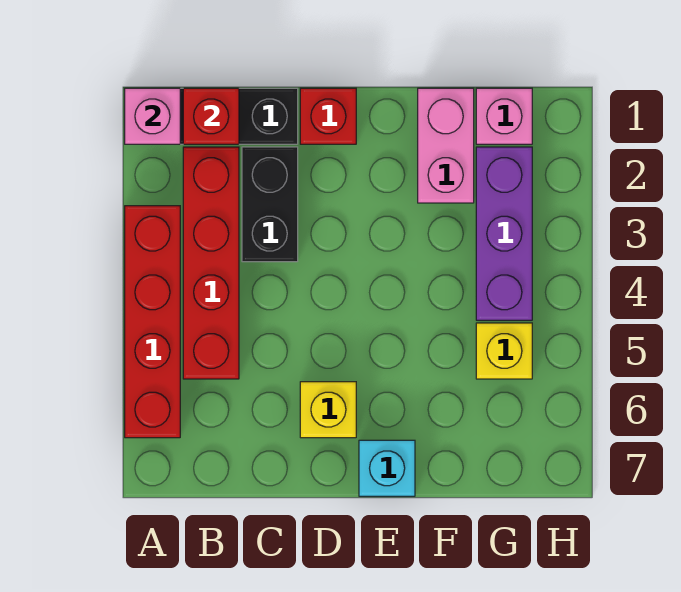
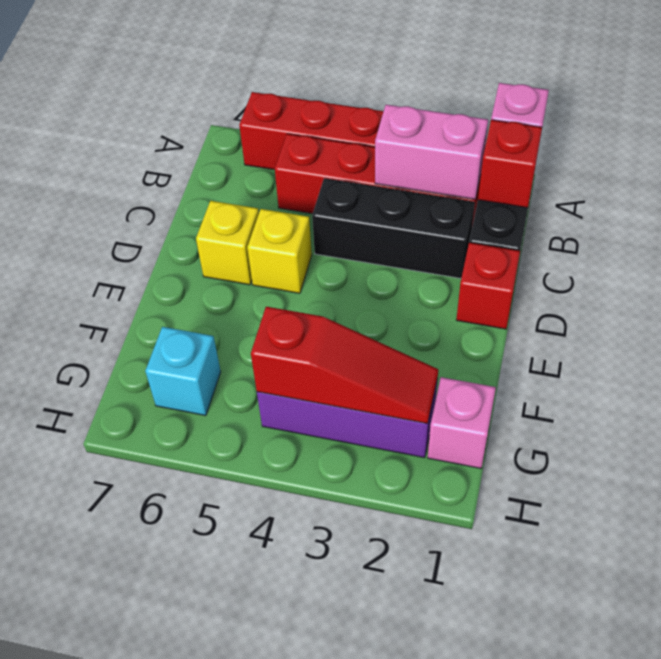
black brick C2:C3 level 1 -> black brick C2:C4 level 1
cyan brick E7 level 1 -> cyan brick G6 level 1
pink brick F1:F2 level 1 -> pink brick B2:B3 level 2
none -> red slope G2:G4 level 2 top 4
yellow brick G5 level 1 -> yellow brick D5 level 1

